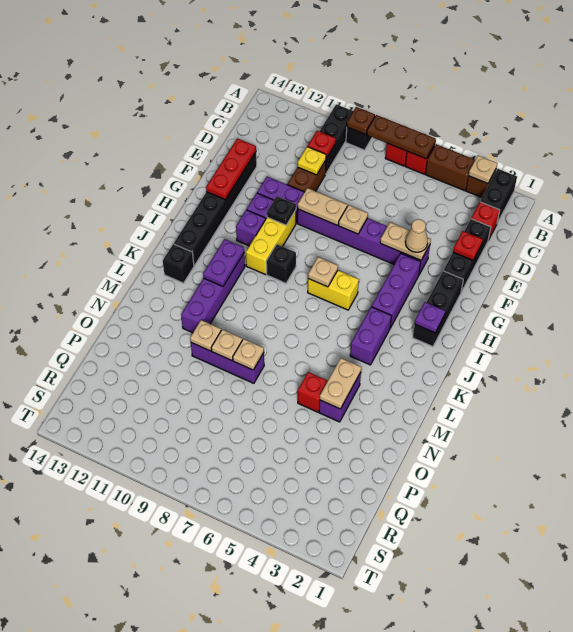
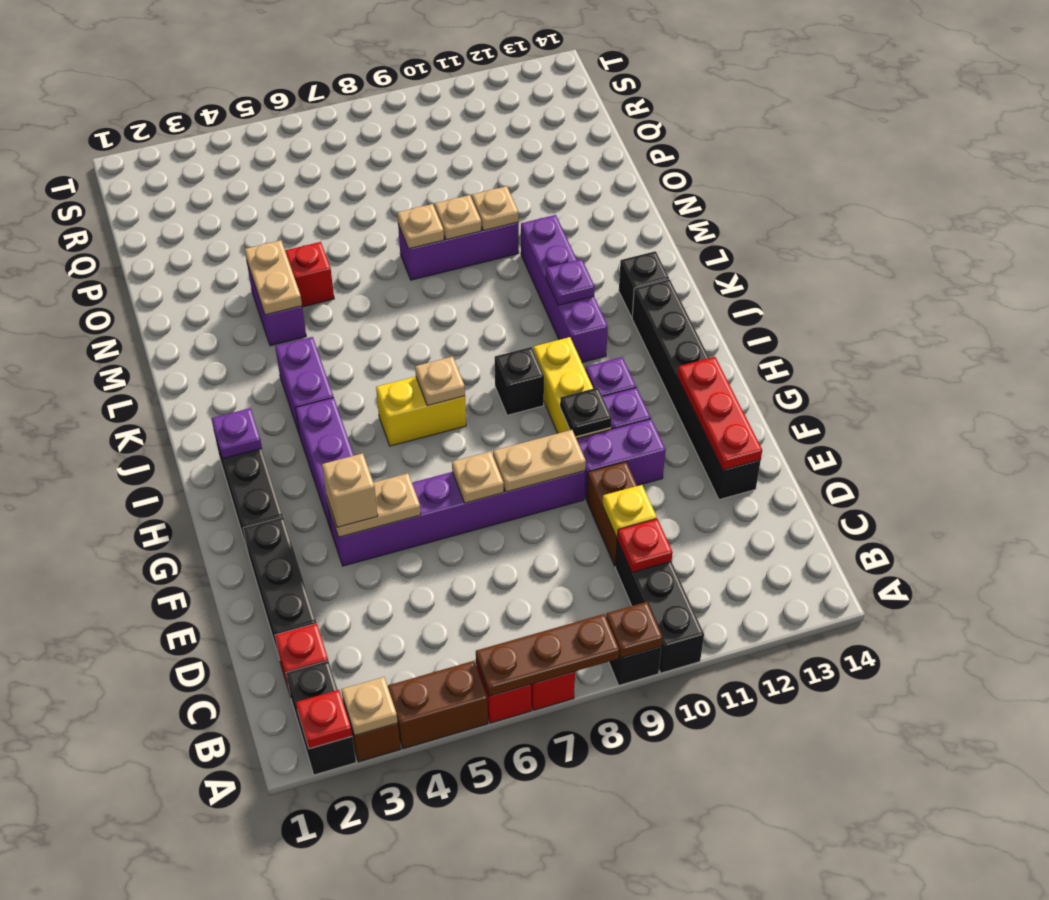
red plate E2 level 2 -> red plate A2 level 2
tan cone F4 level 3 -> tan brick F4 level 3
purple plate J11:K11 level 2 -> purple plate K11 level 2

